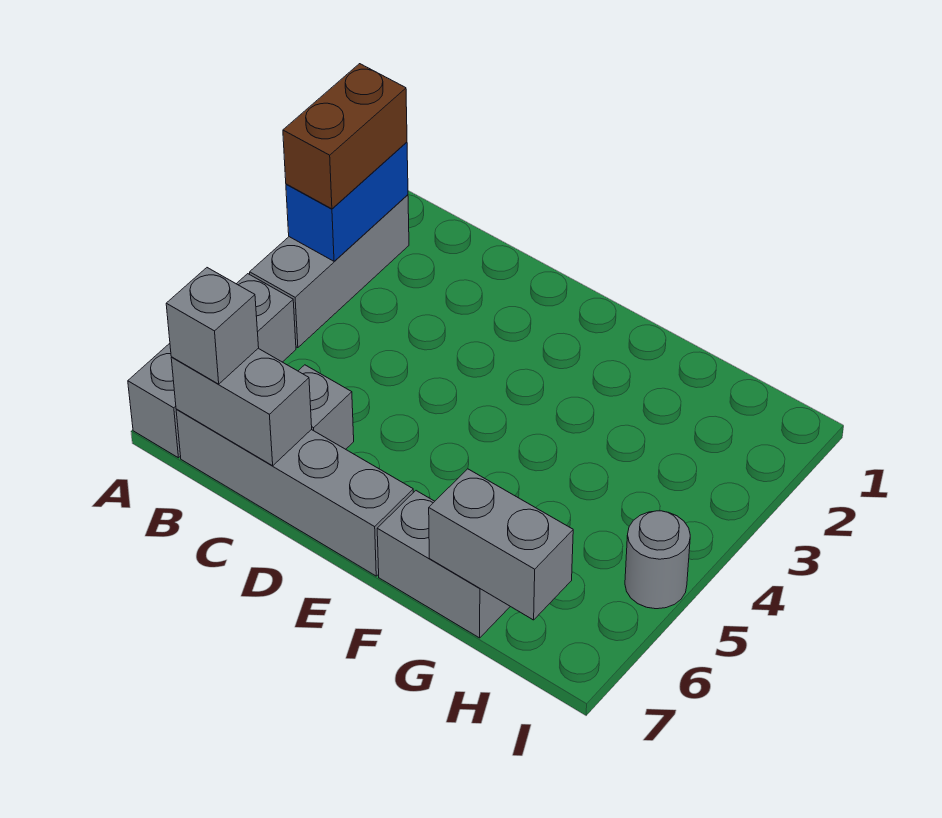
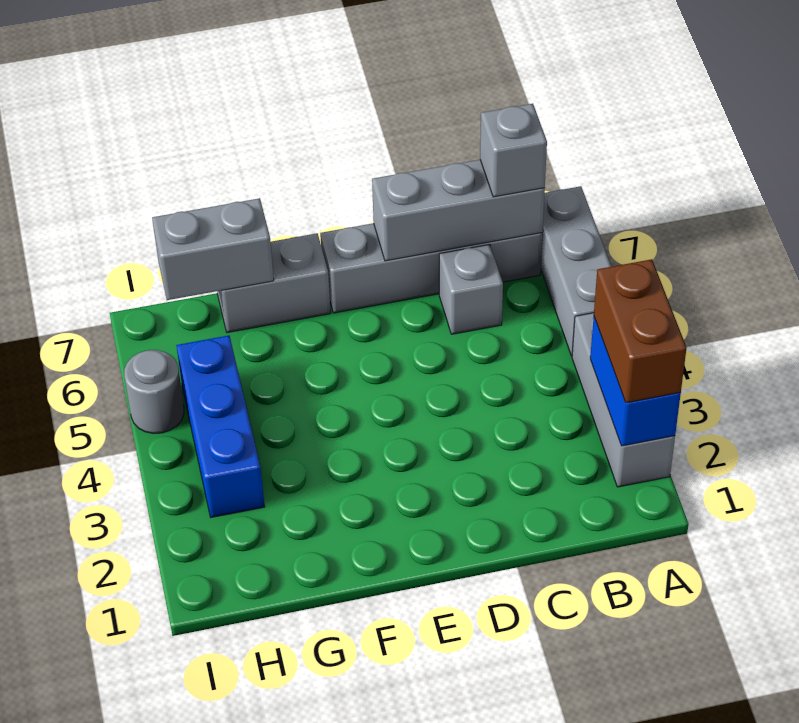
grey brick B7:C7 level 2 -> grey brick B7:D7 level 2
none -> blue brick H3:H5 level 1

